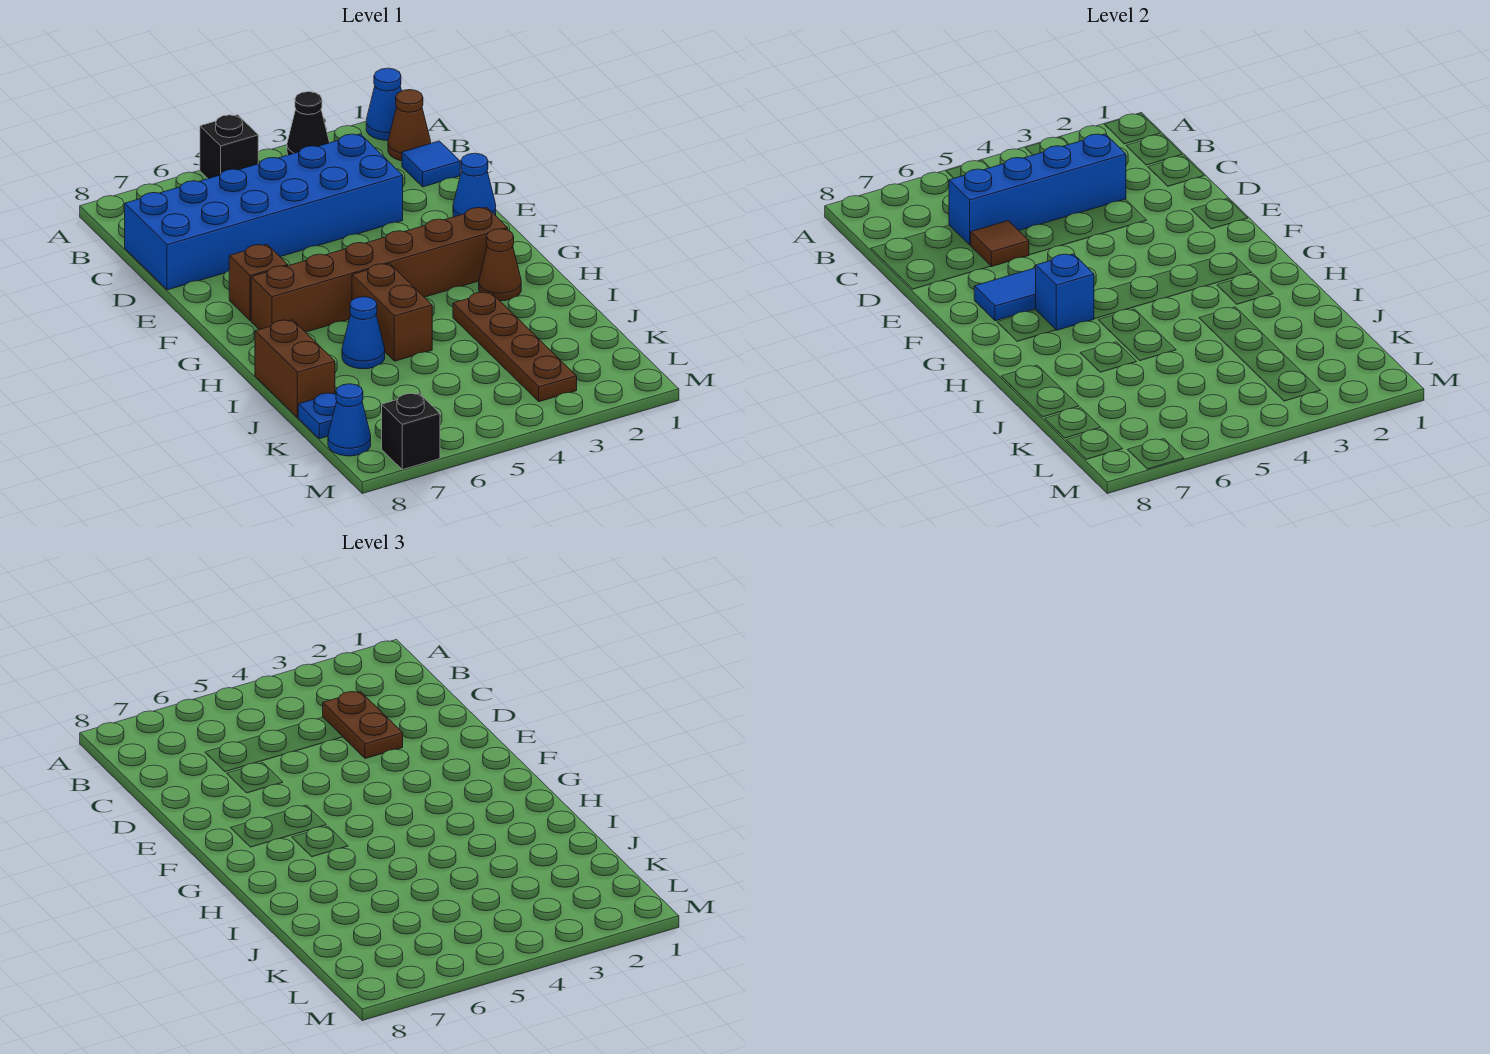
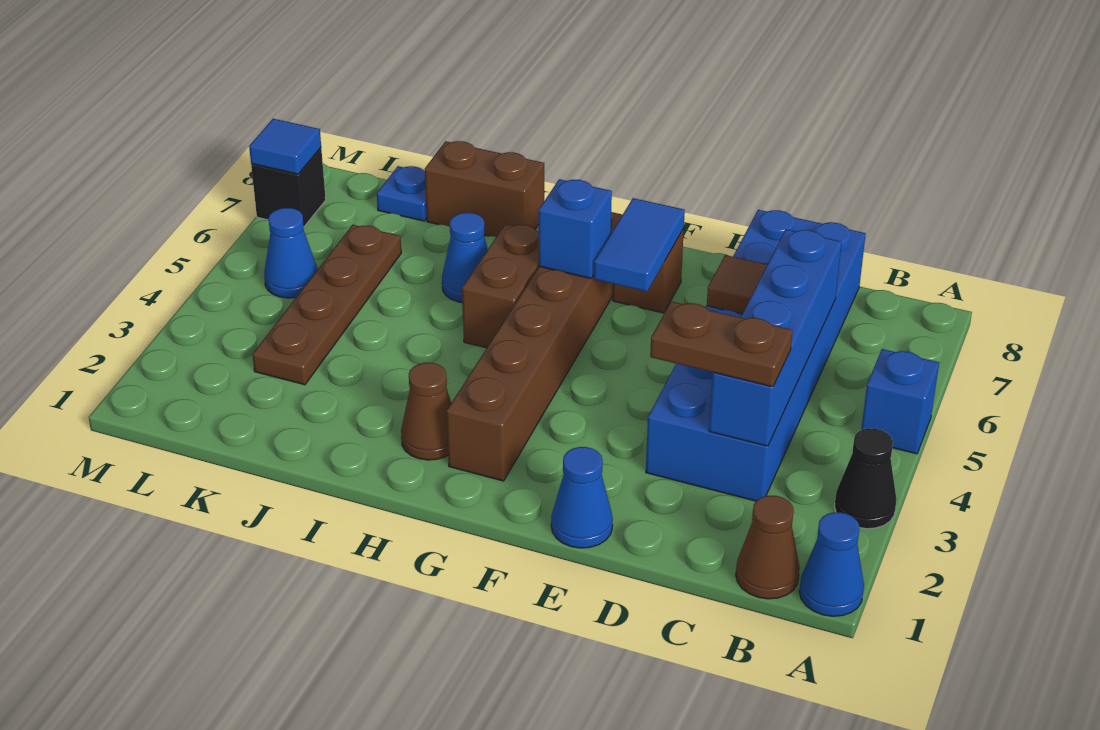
black brick A5 level 1 -> blue brick A5 level 1
blue tile C1 level 1 -> blue tile M7 level 2
brown brick H5:I5 level 1 -> brown brick H5:H6 level 1
brown plate I3:L3 level 1 -> brown plate K3:K6 level 1
blue cone L8 level 1 -> blue cone L5 level 1

